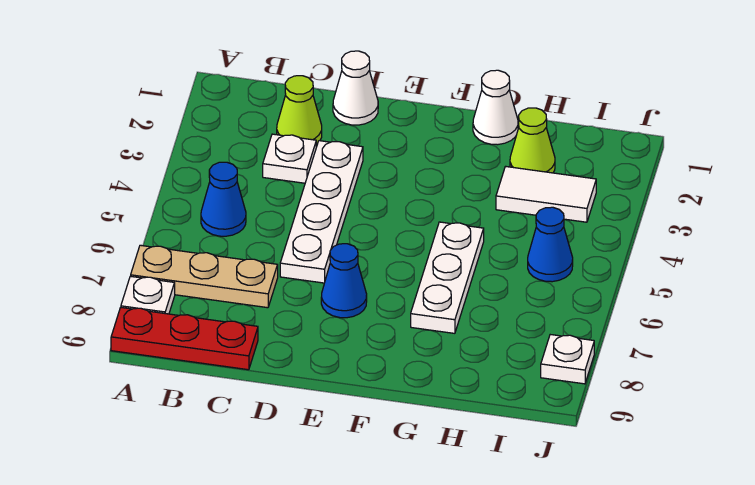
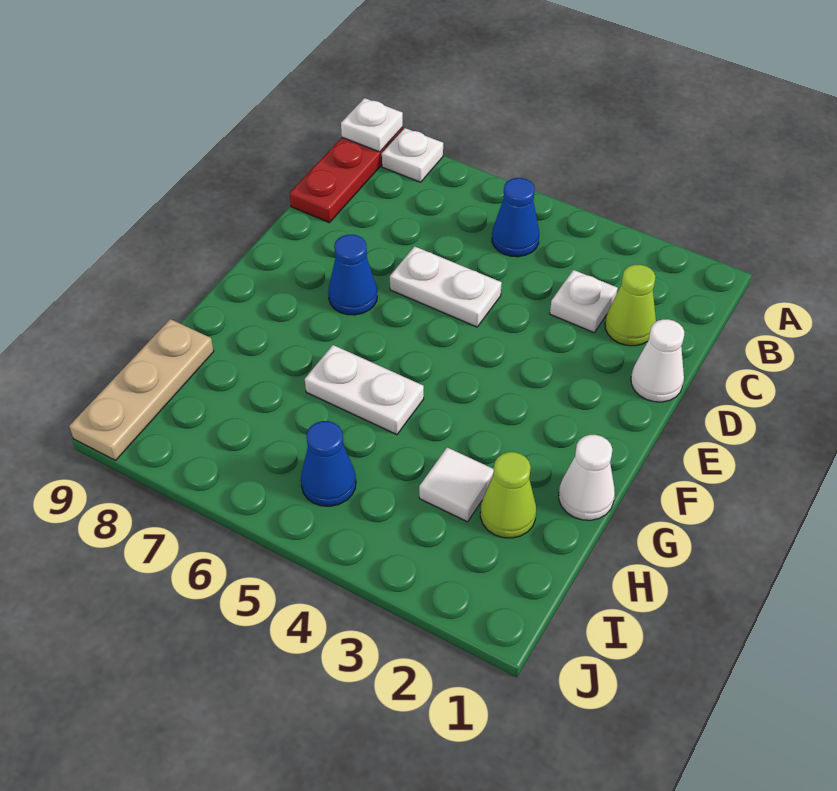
tan plate A7:C7 level 1 -> tan plate H9:J9 level 1
white plate D3:D6 level 1 -> white plate D5:D6 level 1
white plate G5:G7 level 1 -> white plate G5:G6 level 1
white tile H3:I3 level 1 -> white tile H3 level 1
white plate J8 level 1 -> white plate A9 level 2

